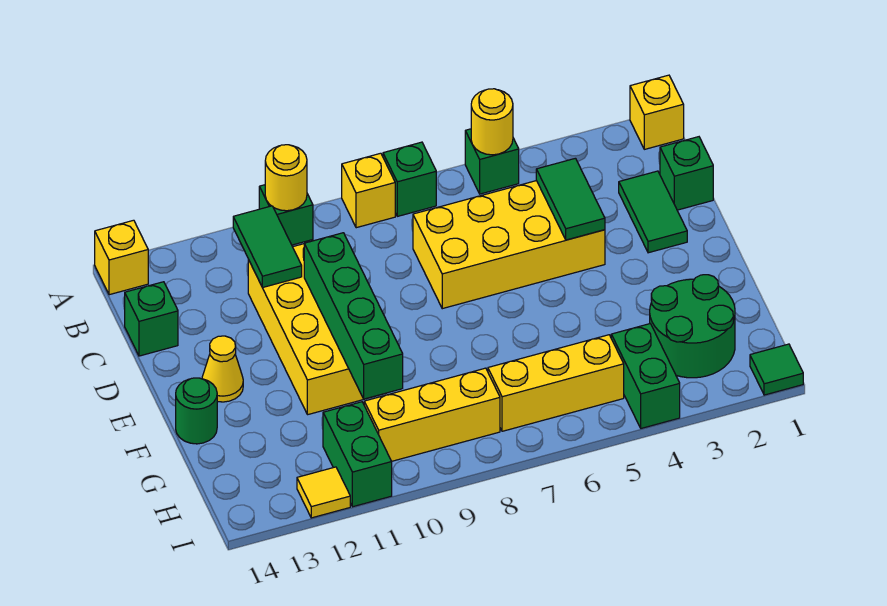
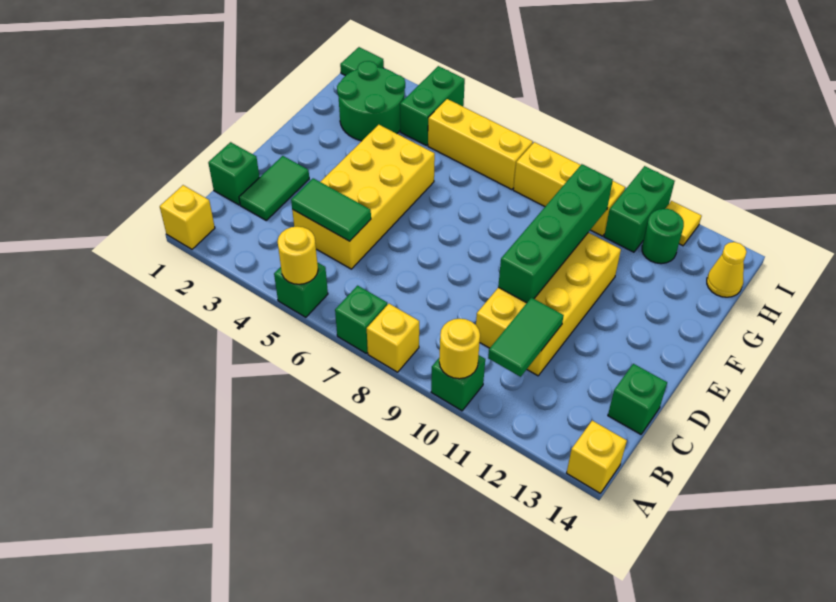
yellow brick C4:D7 level 1 -> yellow brick C4:F5 level 1
green tile C4:D4 level 2 -> green tile C4:C5 level 2
yellow cone E13 level 1 -> yellow cone H14 level 1
green round brick F14 level 1 -> green round brick H12 level 1

